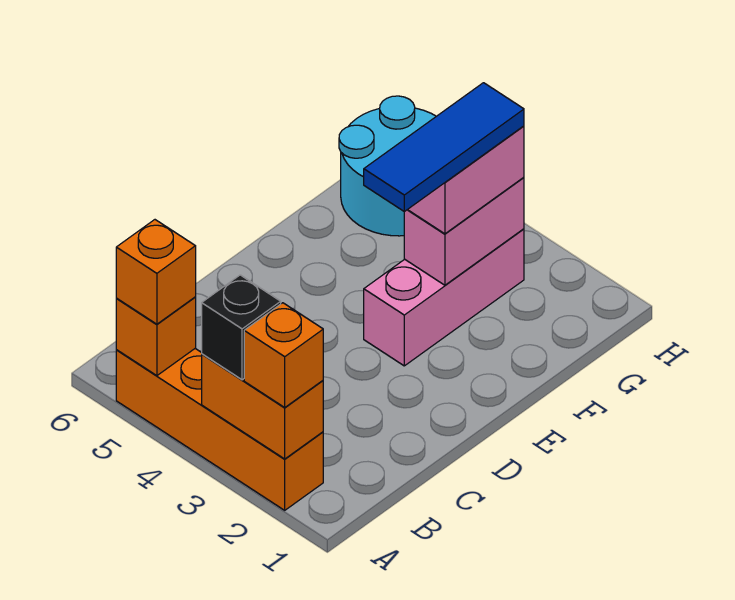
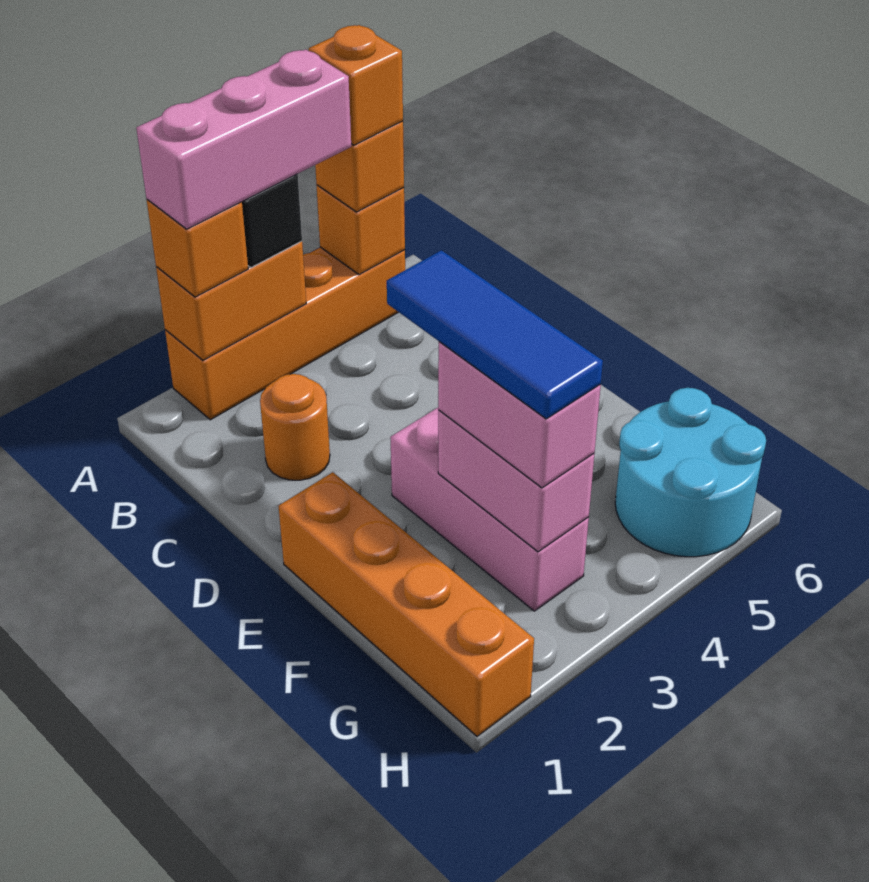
none -> pink brick A2:A4 level 4
none -> orange brick A5 level 4
none -> orange round brick C2 level 1
none -> orange brick E1:H1 level 1

